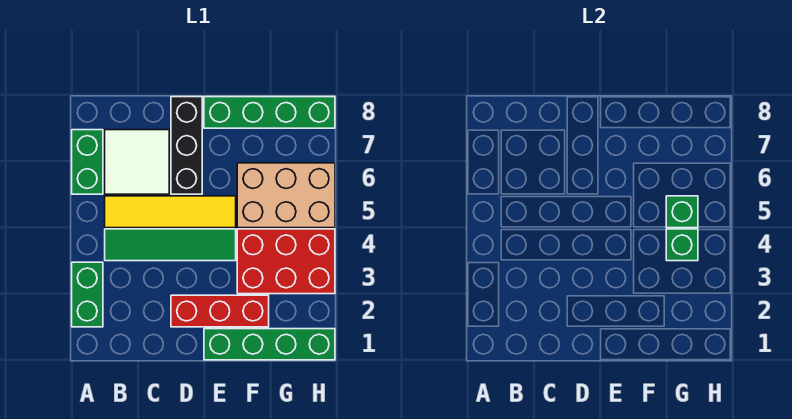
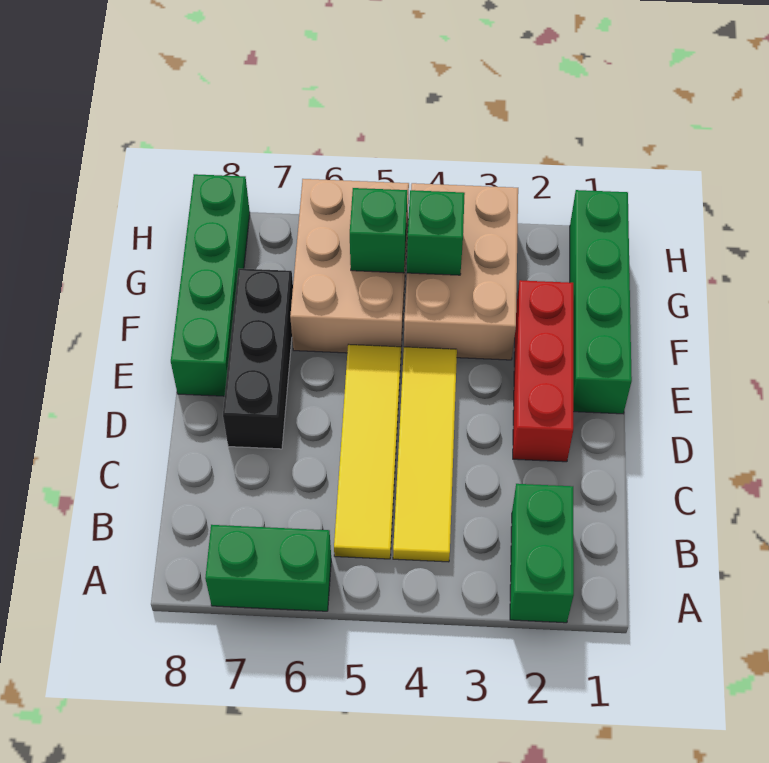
green brick A2:A3 level 1 -> green brick A2:B2 level 1
green tile B4:E4 level 1 -> yellow tile B4:E4 level 1
white tile B6:C7 level 1 -> none
black brick D6:D8 level 1 -> black brick D7:F7 level 1
red brick F3:H4 level 1 -> tan brick F3:H4 level 1

